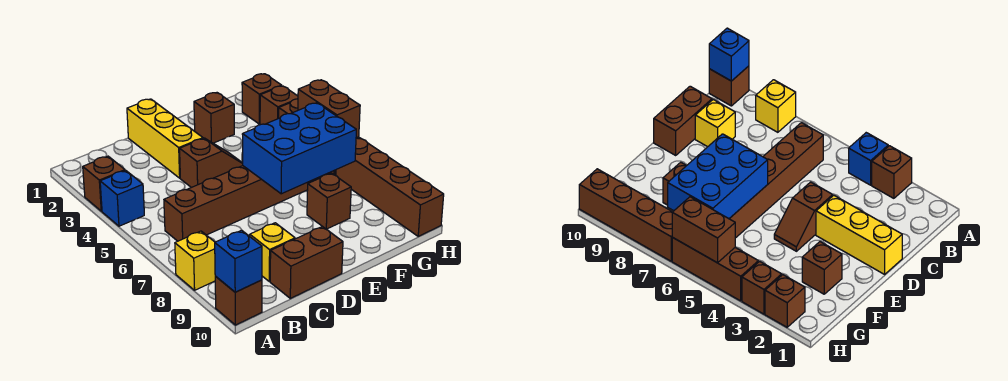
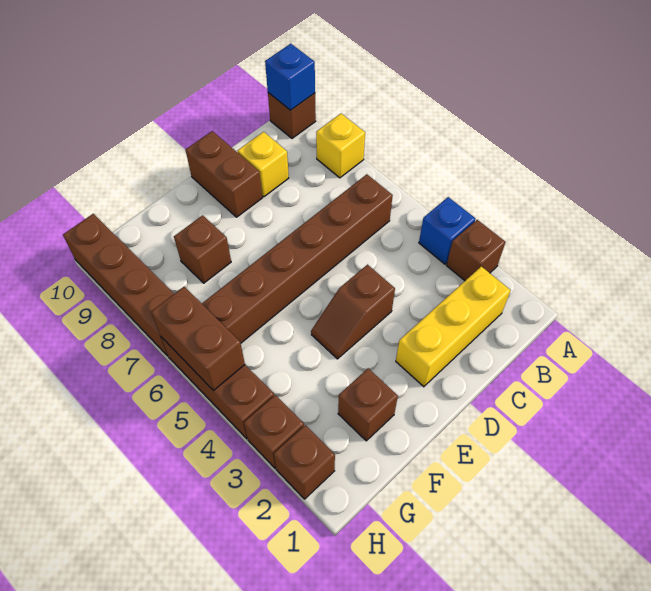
brown brick C10:D10 level 1 -> brown brick D9:D10 level 1
yellow brick D1:D3 level 1 -> yellow brick B2:D2 level 1
blue brick E6:G7 level 2 -> none

